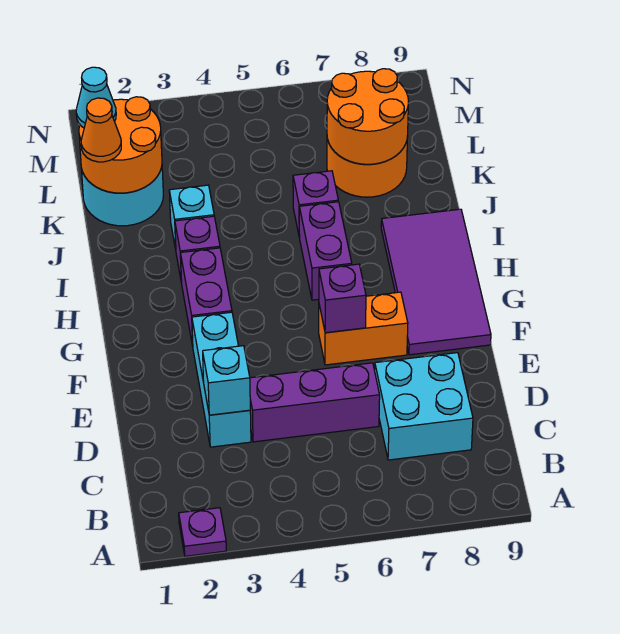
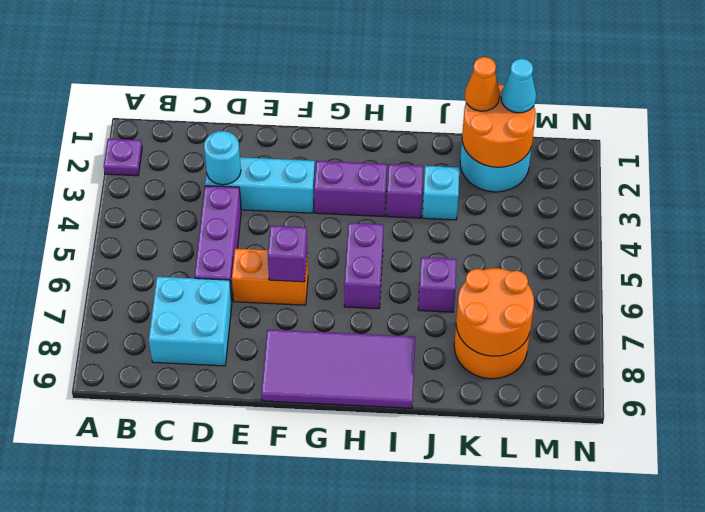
cyan brick D3 level 2 -> cyan round brick D3 level 2
orange brick F6:F7 level 1 -> orange brick E6:F6 level 1
purple brick H6:I6 level 1 -> purple brick H5:H6 level 1

